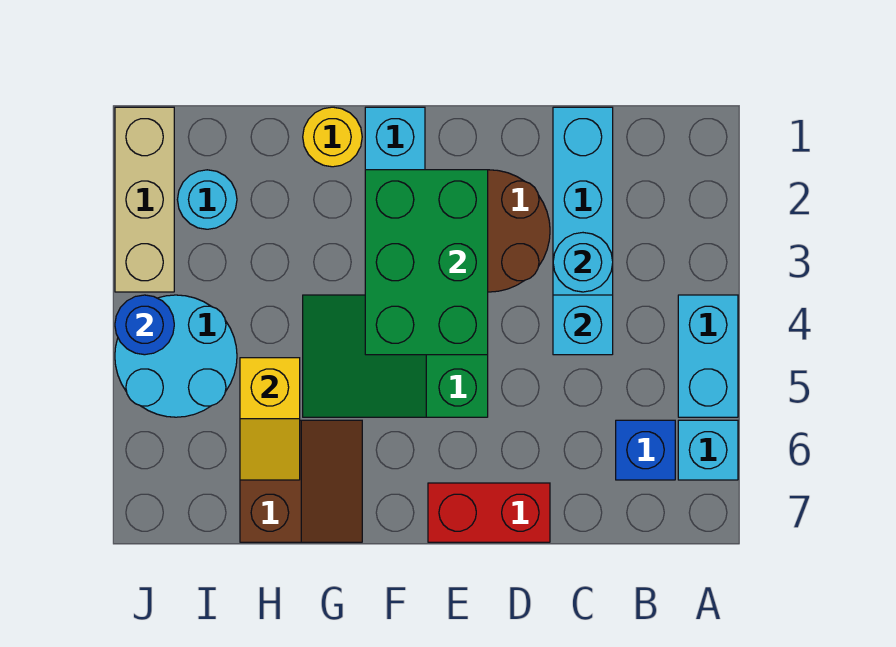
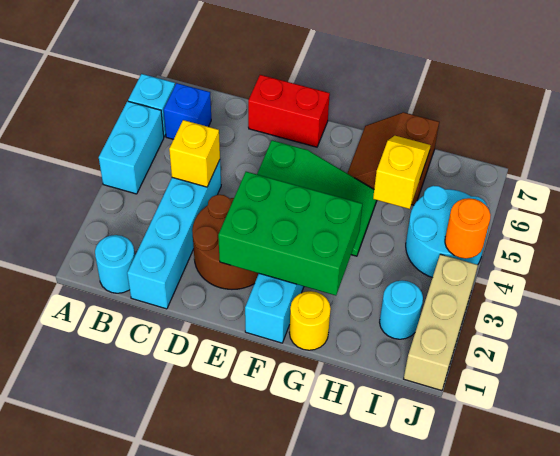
cyan round brick C3 level 2 -> cyan round brick B1 level 1
cyan brick C4 level 2 -> yellow brick C4 level 2
green brick E2:F4 level 2 -> green brick E2:G3 level 2
blue round brick J4 level 2 -> orange round brick J4 level 2

